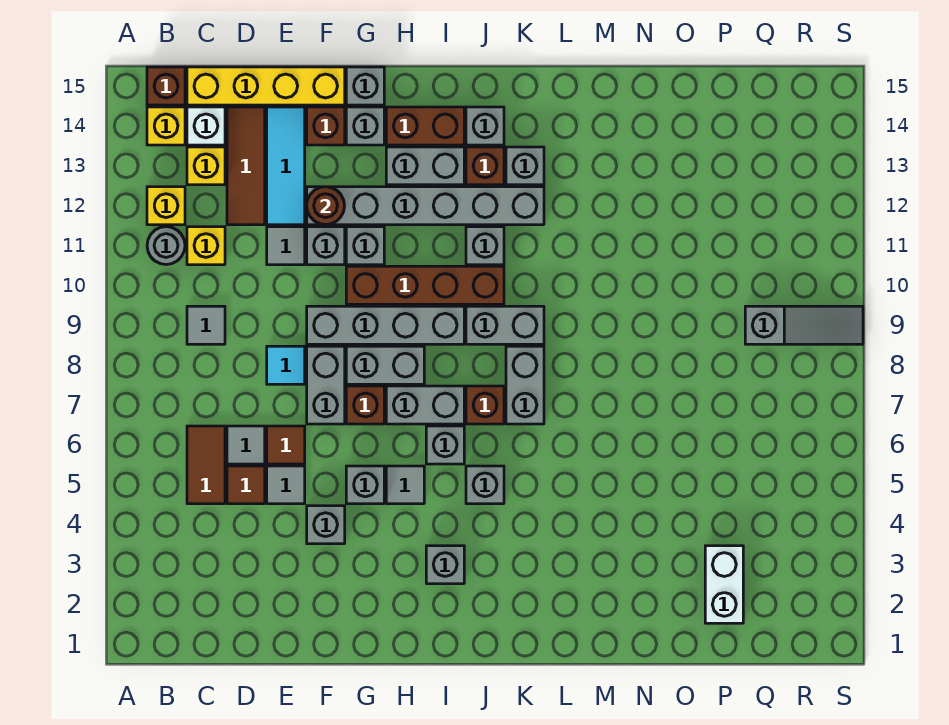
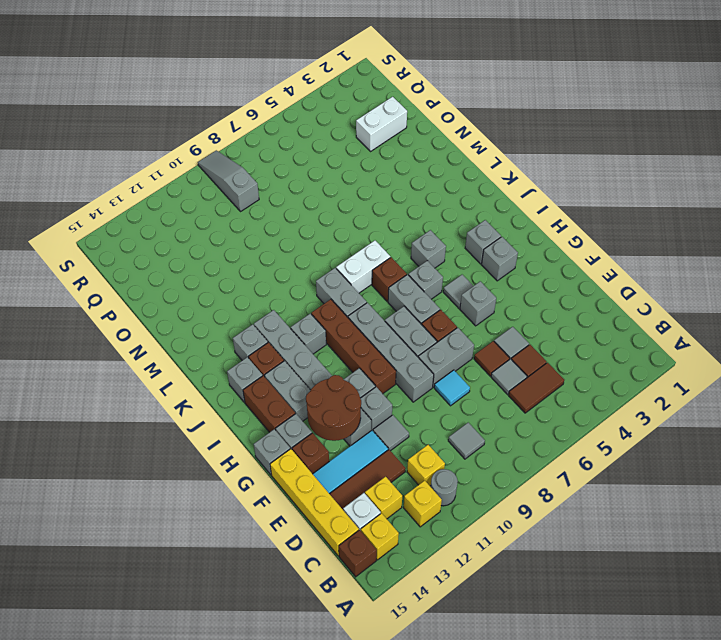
grey brick F4 level 1 -> grey brick H3 level 1
brown round brick F12 level 2 -> brown round brick F12:G13 level 2
grey brick K7:K8 level 1 -> white brick K7:K8 level 1

